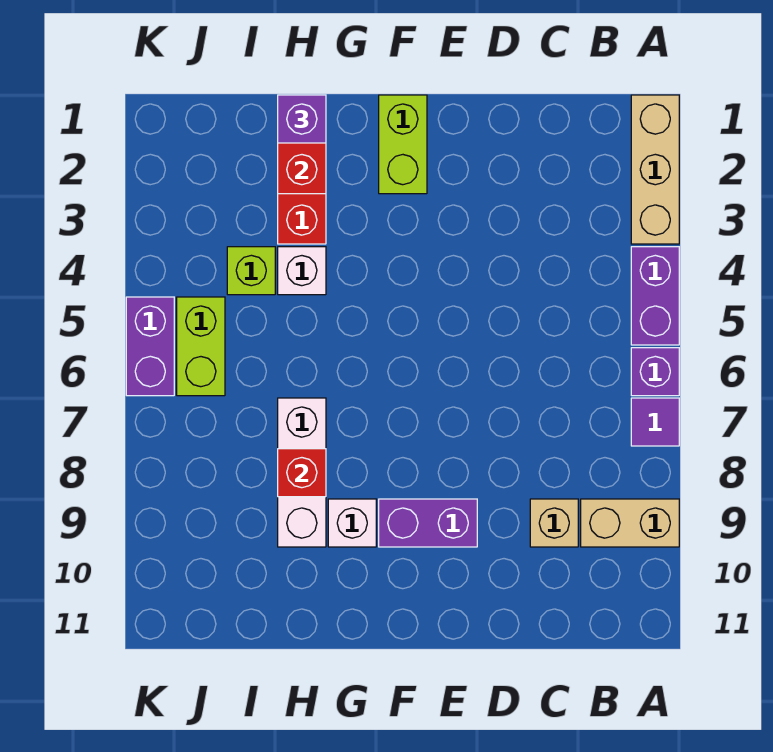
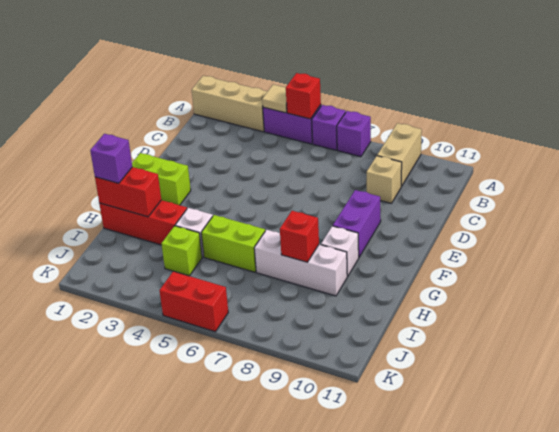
none -> tan tile A4 level 2
none -> red brick A5 level 2
purple tile A7 level 1 -> purple brick A7 level 1
lime brick J5:J6 level 1 -> lime brick H5:H6 level 1
purple brick K5:K6 level 1 -> red brick K5:K6 level 1

